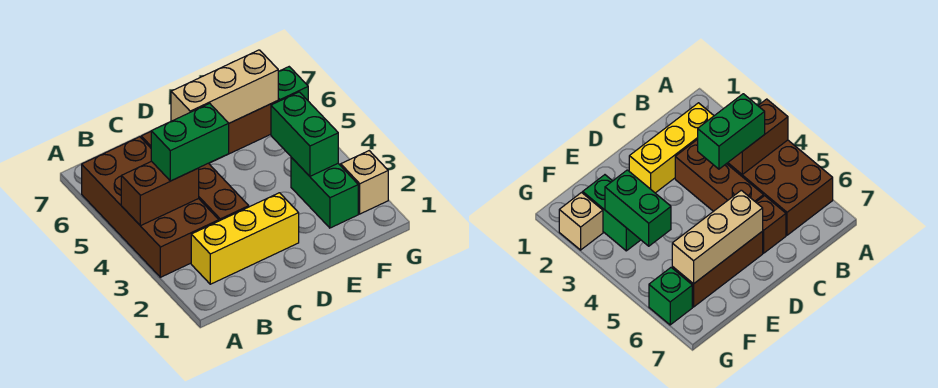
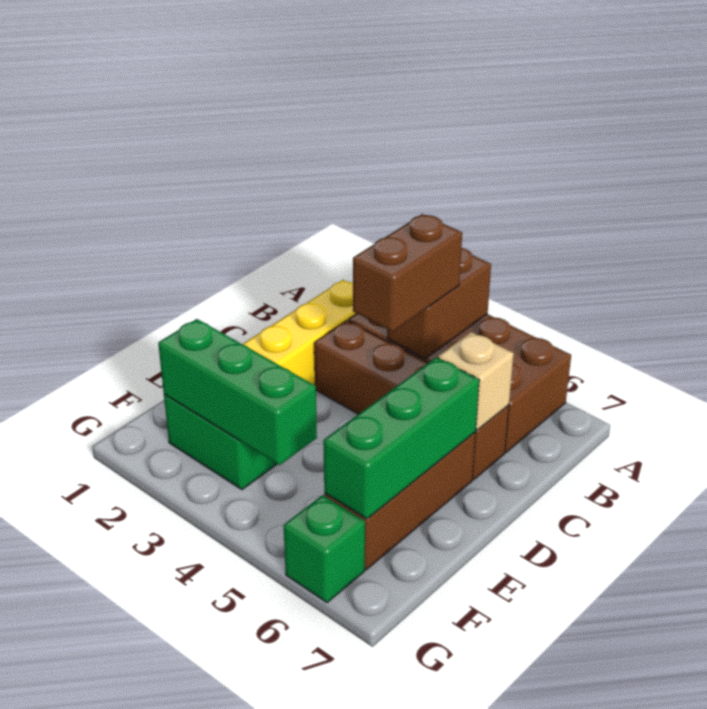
green brick B4:C4 level 3 -> brown brick B4:C4 level 3
tan brick D6:F6 level 2 -> green brick D6:F6 level 2
green brick F3:F4 level 2 -> green brick F2:F4 level 2
tan brick G2 level 1 -> tan brick C6 level 2

